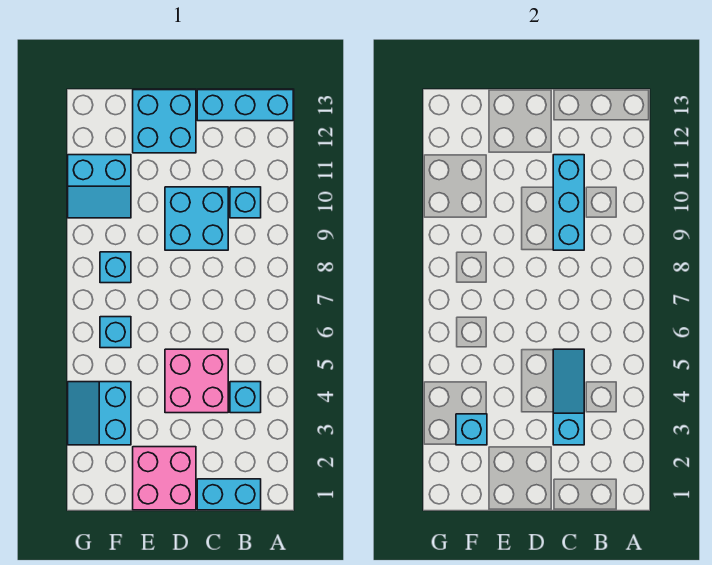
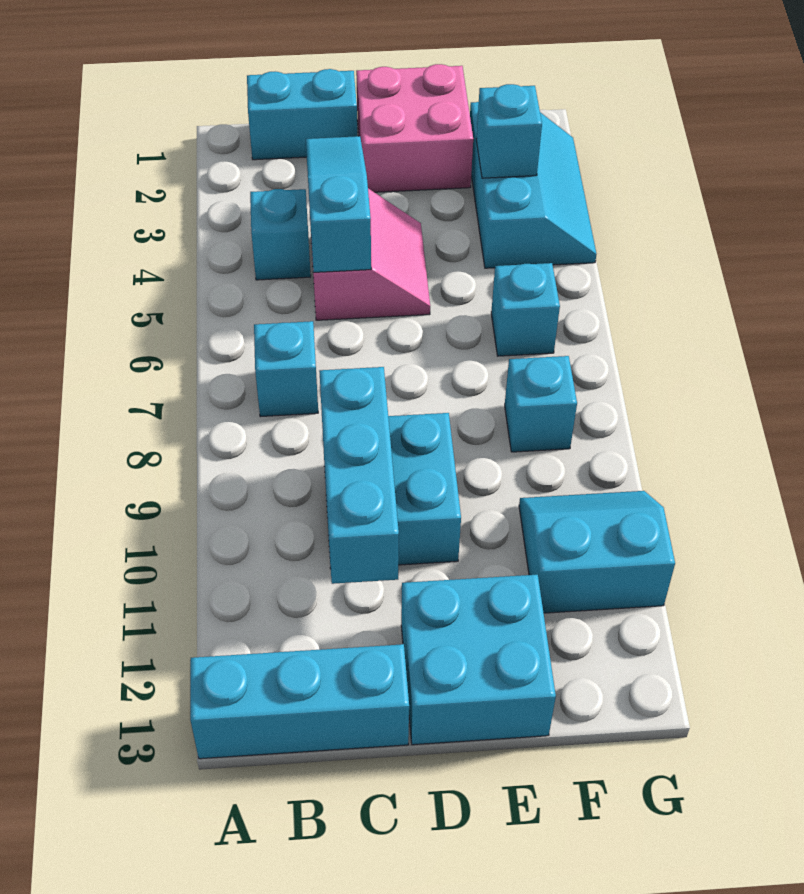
cyan brick B10 level 1 -> cyan brick B7 level 1
cyan slope C3:C5 level 2 top 3 -> cyan slope C3:C5 level 2 top 5
pink brick C4:D5 level 1 -> pink slope C4:D5 level 1 top C
cyan slope F3:G4 level 1 top F -> cyan slope F2:G4 level 1 top F

